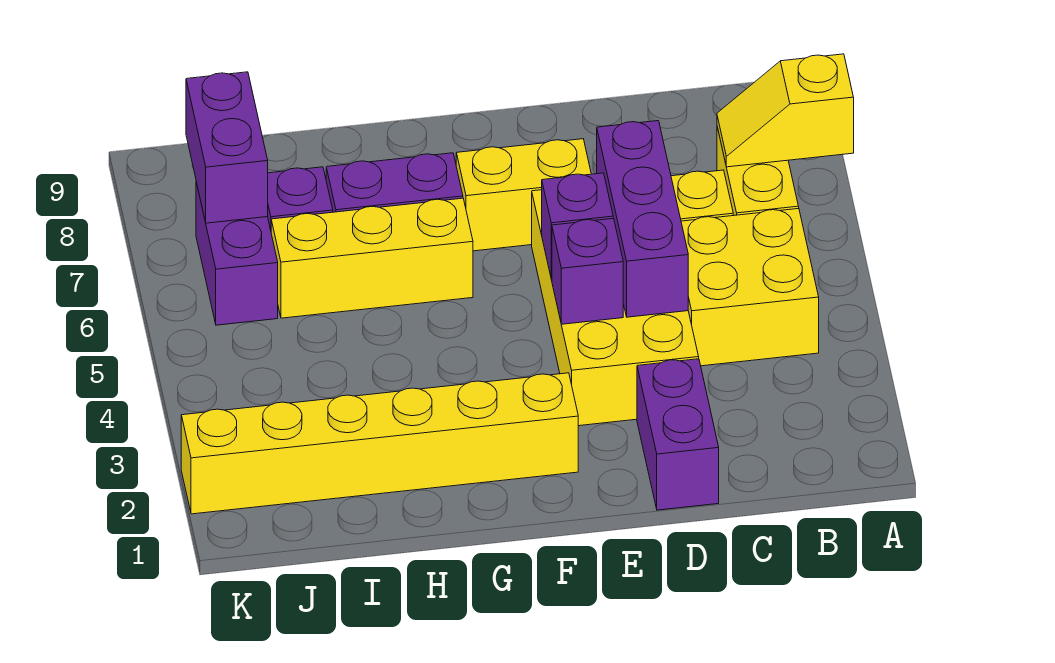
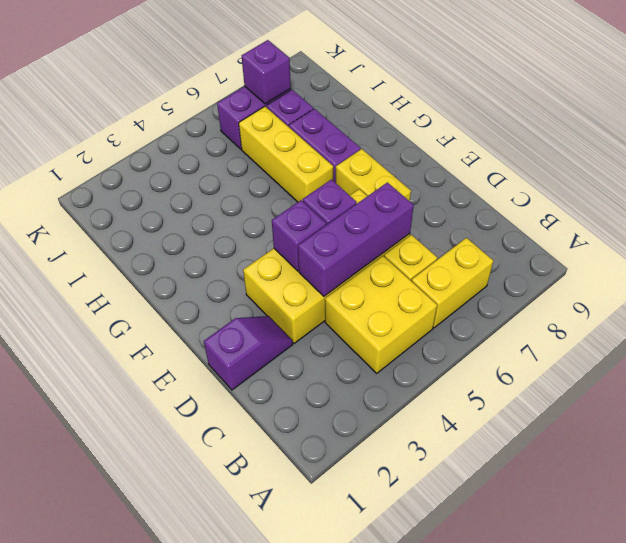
yellow slope A7:B7 level 2 top A -> none
purple brick D1:D2 level 1 -> purple slope D1:D2 level 1 top 1
yellow brick F2:K2 level 1 -> none
purple brick J7:J8 level 2 -> purple brick J7 level 2

